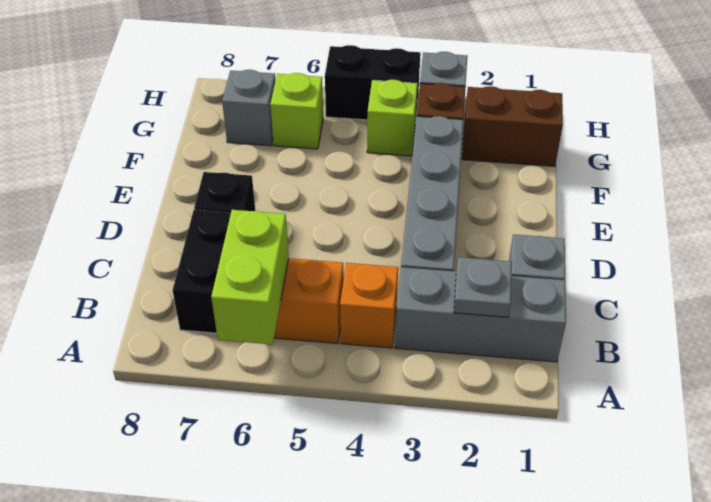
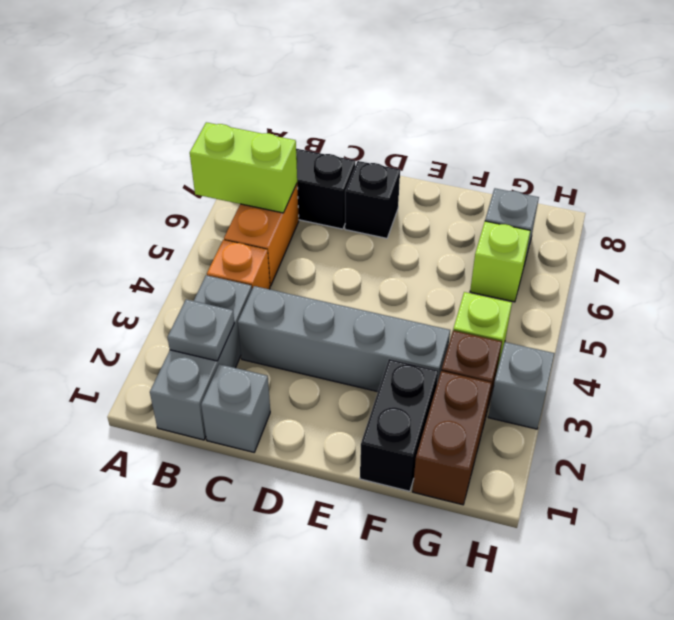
black brick H4:H5 level 1 -> black brick F1:F2 level 1

